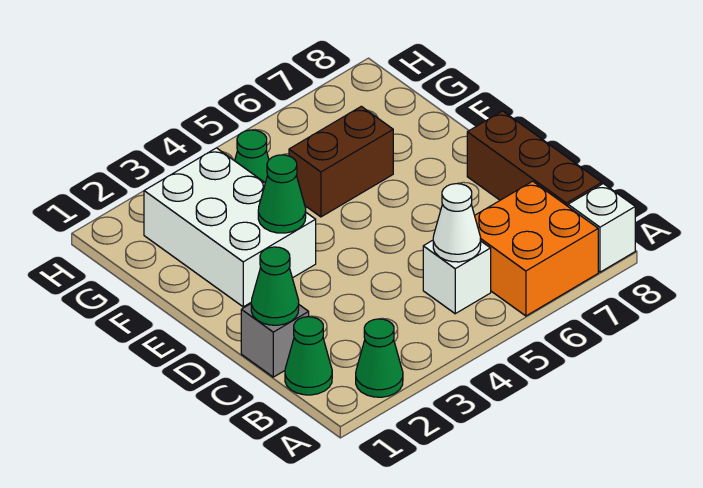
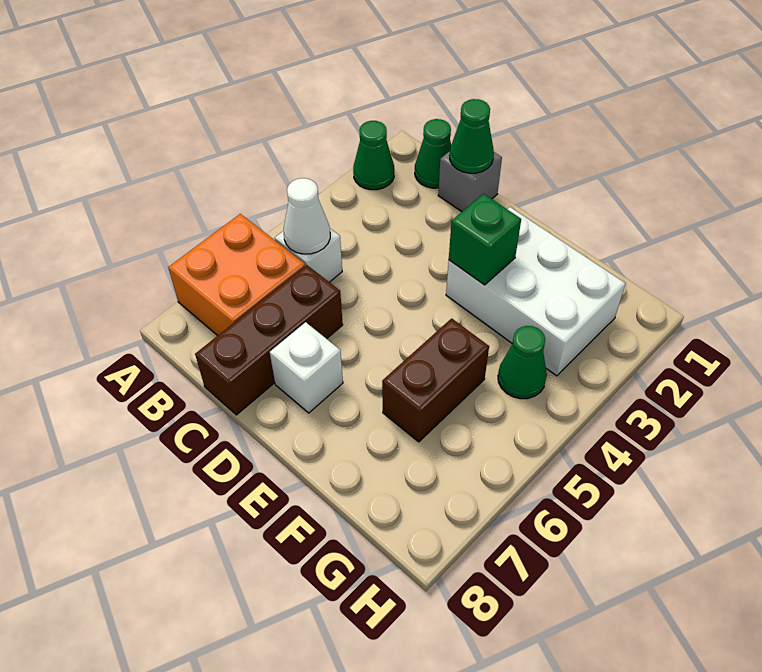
white brick A8 level 1 -> white brick D7 level 1
brown brick B8:D8 level 1 -> brown brick C6:C8 level 1
green cone E3 level 2 -> green brick E3 level 2

